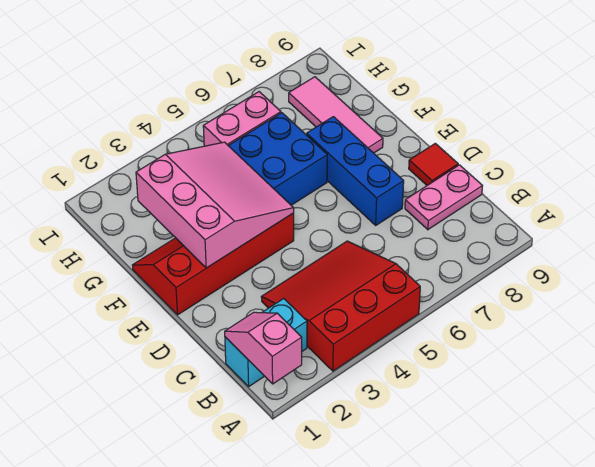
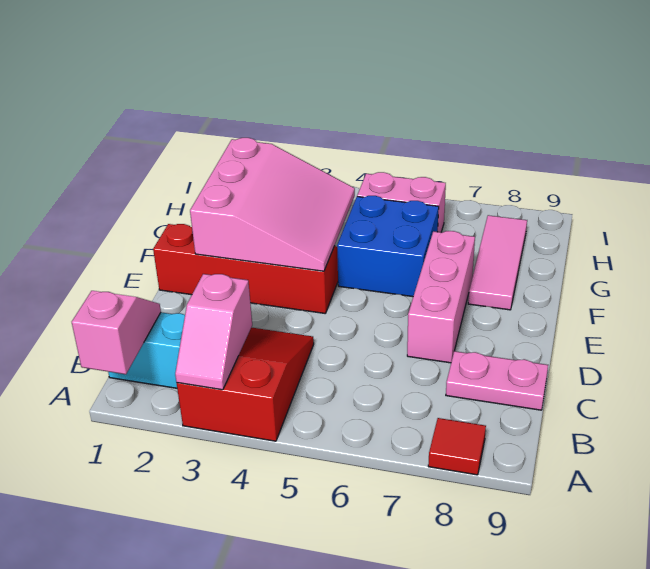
red slope A3:C5 level 1 top A -> red slope A3:C4 level 1 top A
none -> pink slope A3:B3 level 2 top B
blue brick D7:F7 level 1 -> pink brick D7:F7 level 1
red tile D9 level 1 -> red tile A8 level 1

